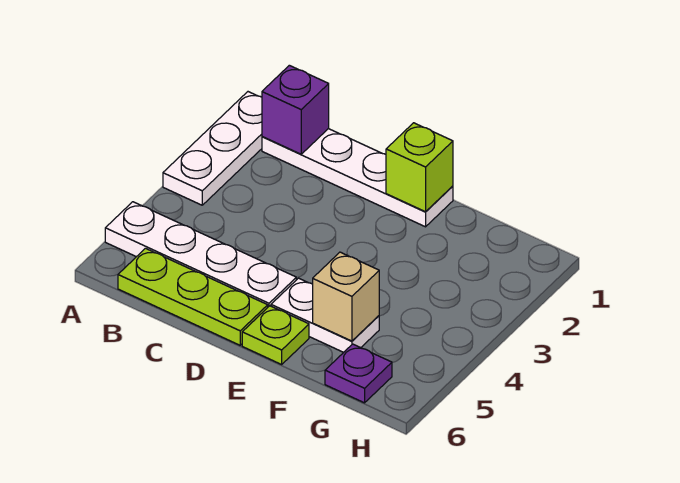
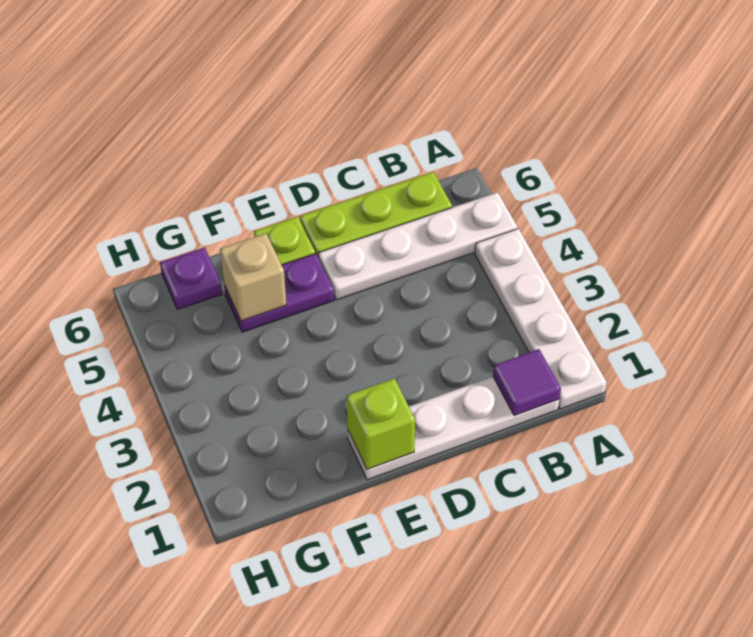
white plate A1:A3 level 1 -> white plate A1:A4 level 1
purple brick B1 level 2 -> purple tile B1 level 2
white plate E5:F5 level 1 -> purple plate E5:F5 level 1

